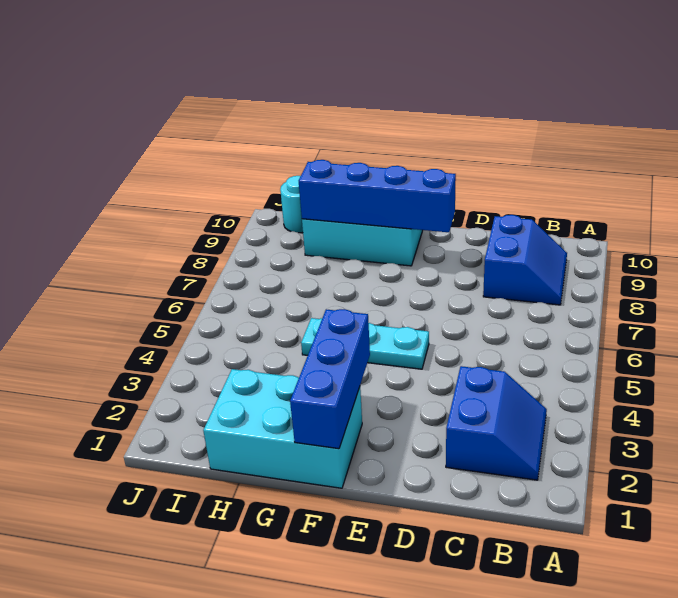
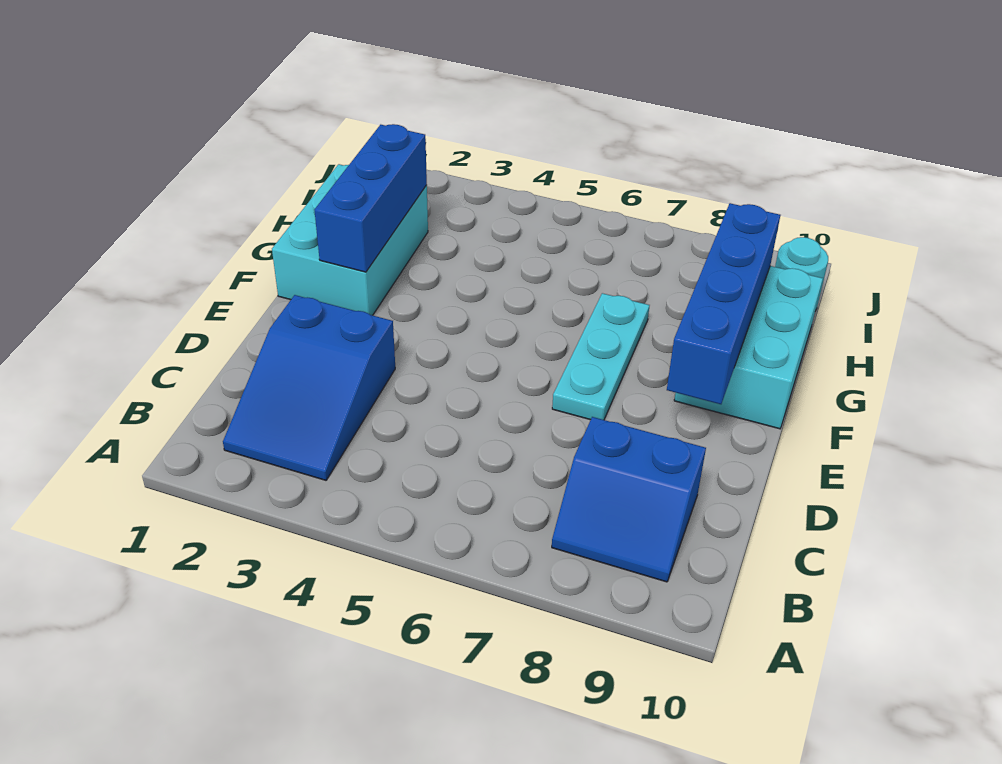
blue slope B2:C3 level 1 top C -> blue slope B2:D3 level 1 top D
cyan plate E5:G5 level 1 -> cyan plate E7:G7 level 1
blue brick F1:F3 level 2 -> blue brick F2:H2 level 2

